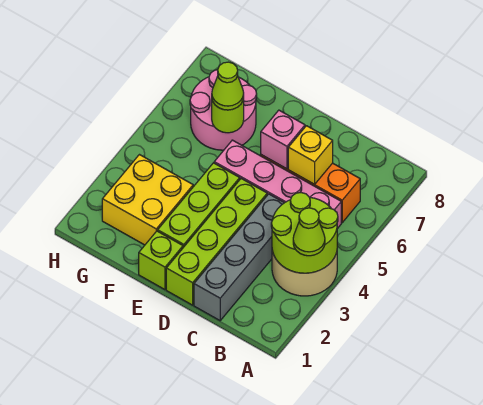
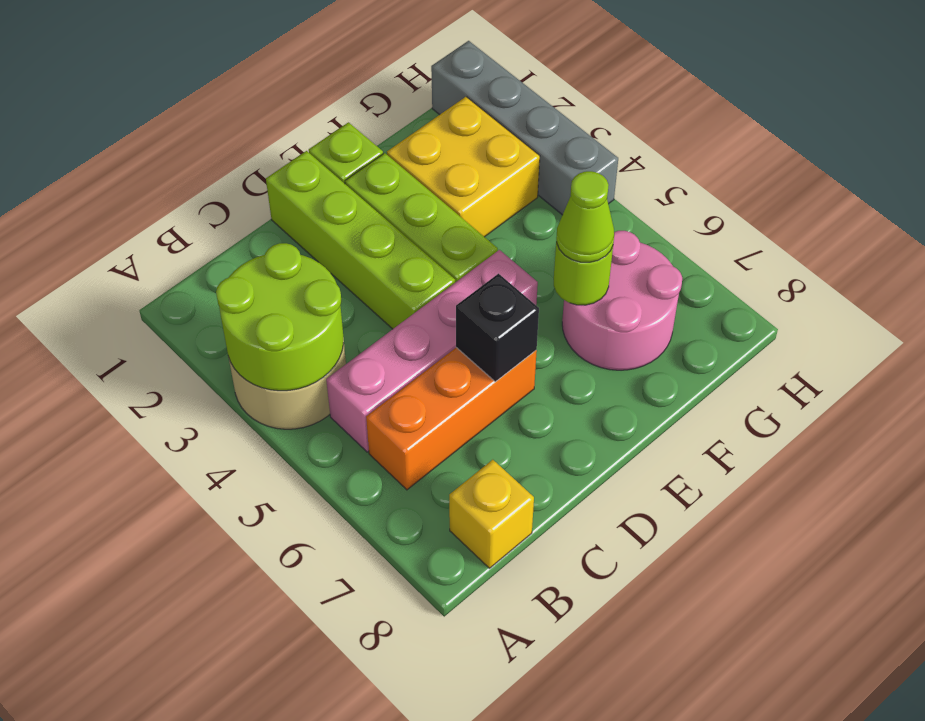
lime cone A3 level 3 -> none
grey brick C1:C4 level 1 -> grey brick H1:H4 level 1
yellow brick C6 level 2 -> yellow brick B8 level 1
pink brick D6 level 2 -> black brick D6 level 2

